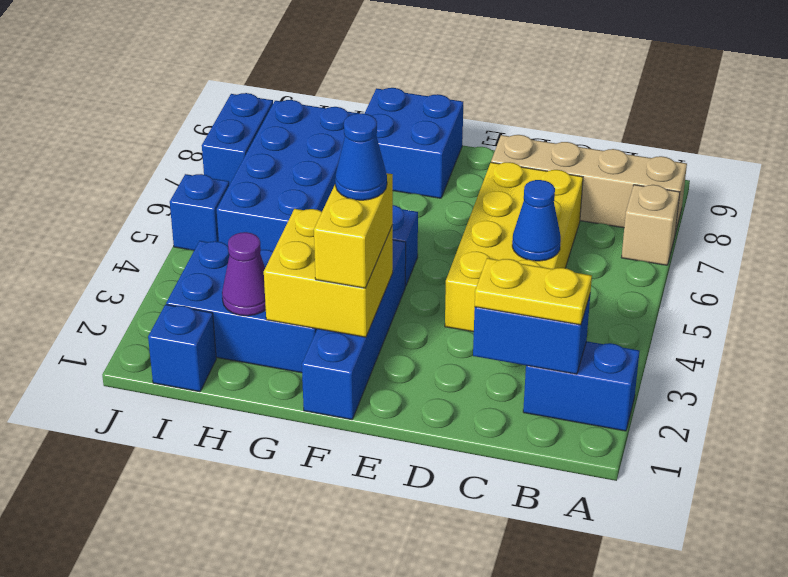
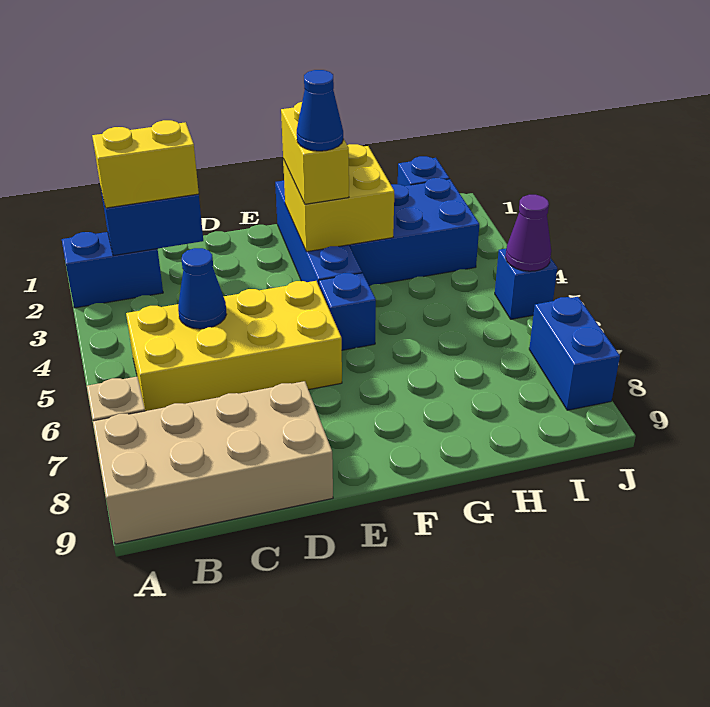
tan brick A8:D8 level 1 -> tan brick A8:D9 level 1
yellow plate B2:C2 level 3 -> yellow brick B2:C2 level 3
yellow brick C4:D7 level 1 -> yellow brick B5:E6 level 1
blue brick F8:G9 level 1 -> none
purple cone H2 level 2 -> purple cone J5 level 2
blue brick H5:I8 level 1 -> none

